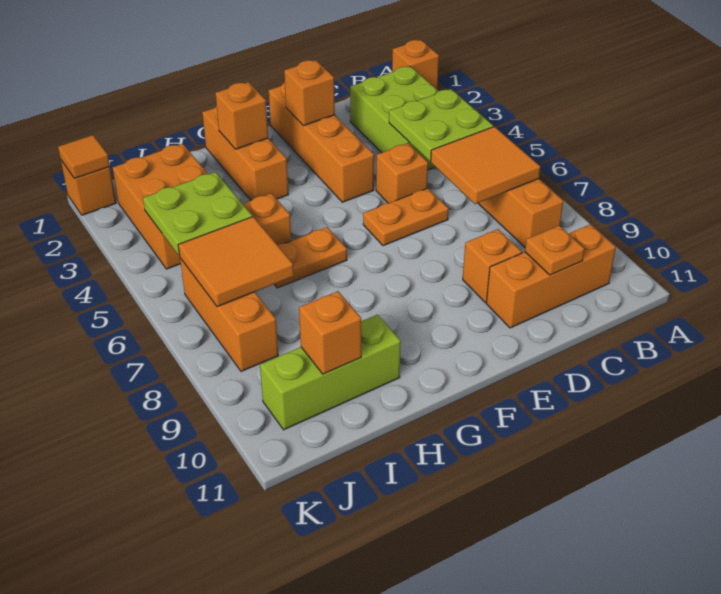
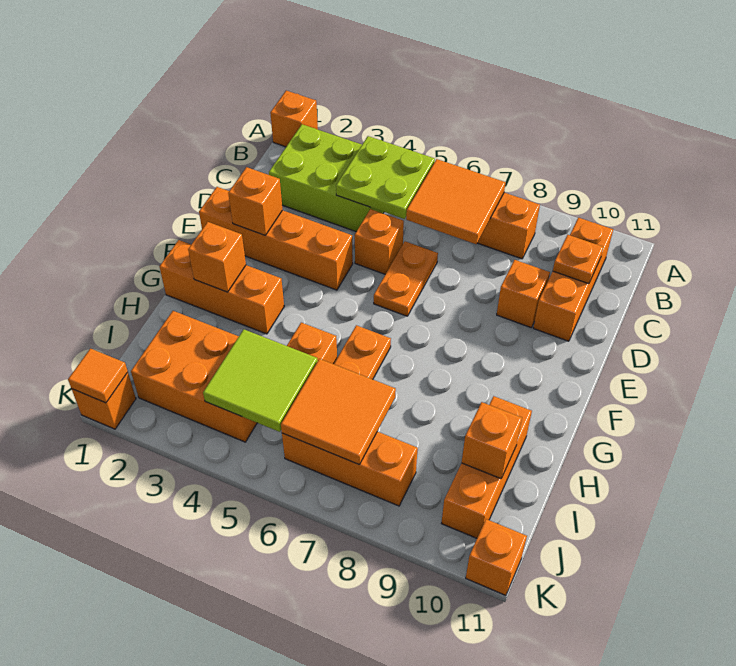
lime brick H10:J10 level 1 -> orange brick H10:J10 level 1
lime plate I4:J5 level 2 -> lime tile I4:J5 level 2
none -> orange brick K11 level 1

